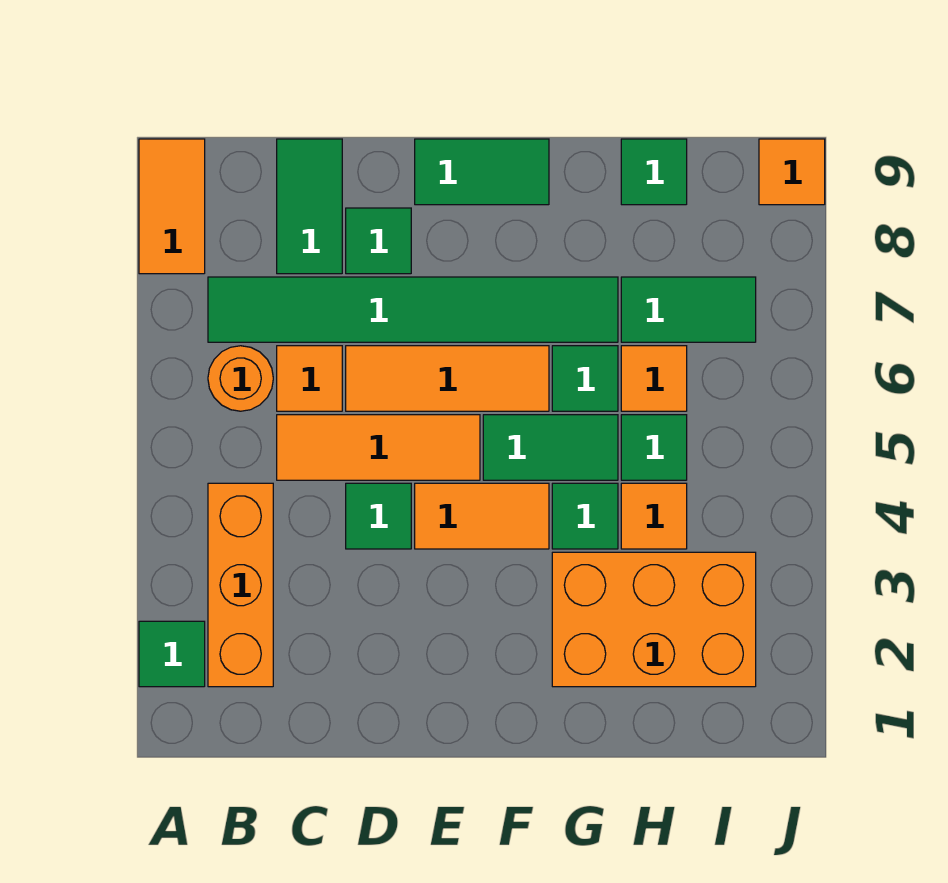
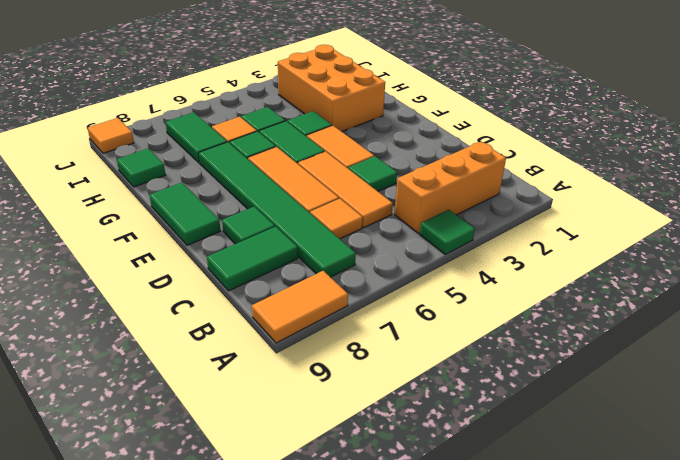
green tile A2 level 1 -> green tile A4 level 1
orange round brick B6 level 1 -> none
orange tile H4 level 1 -> none

